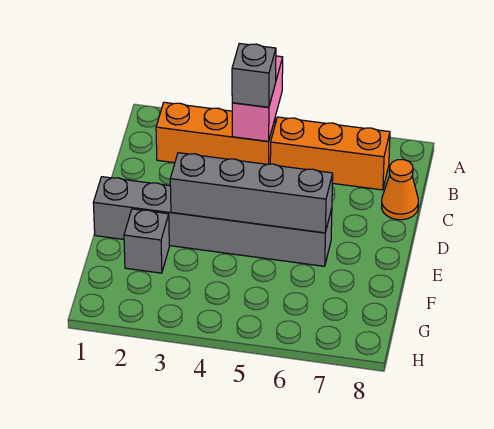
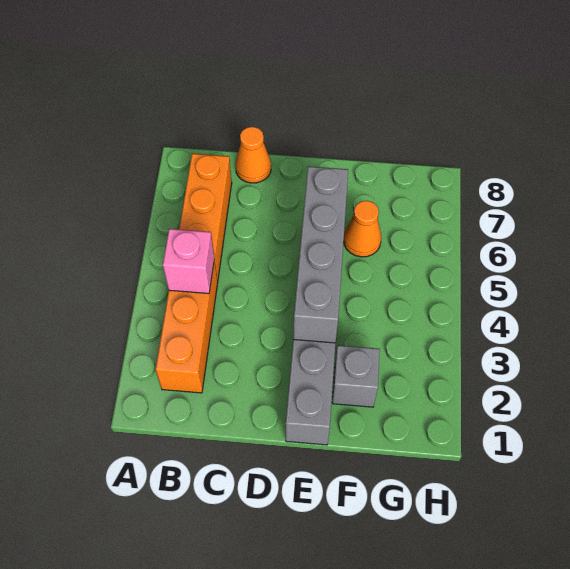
pink brick A4:B4 level 2 -> pink brick B4 level 2
grey brick B4 level 3 -> none
none -> orange cone F6 level 1

